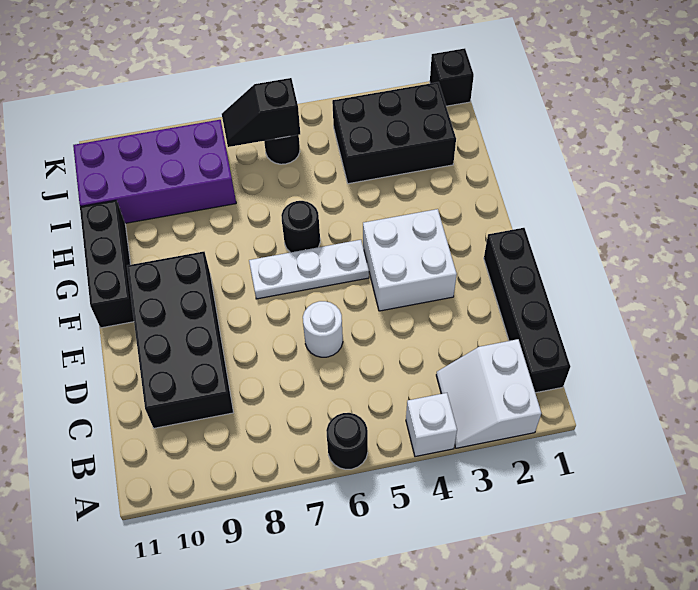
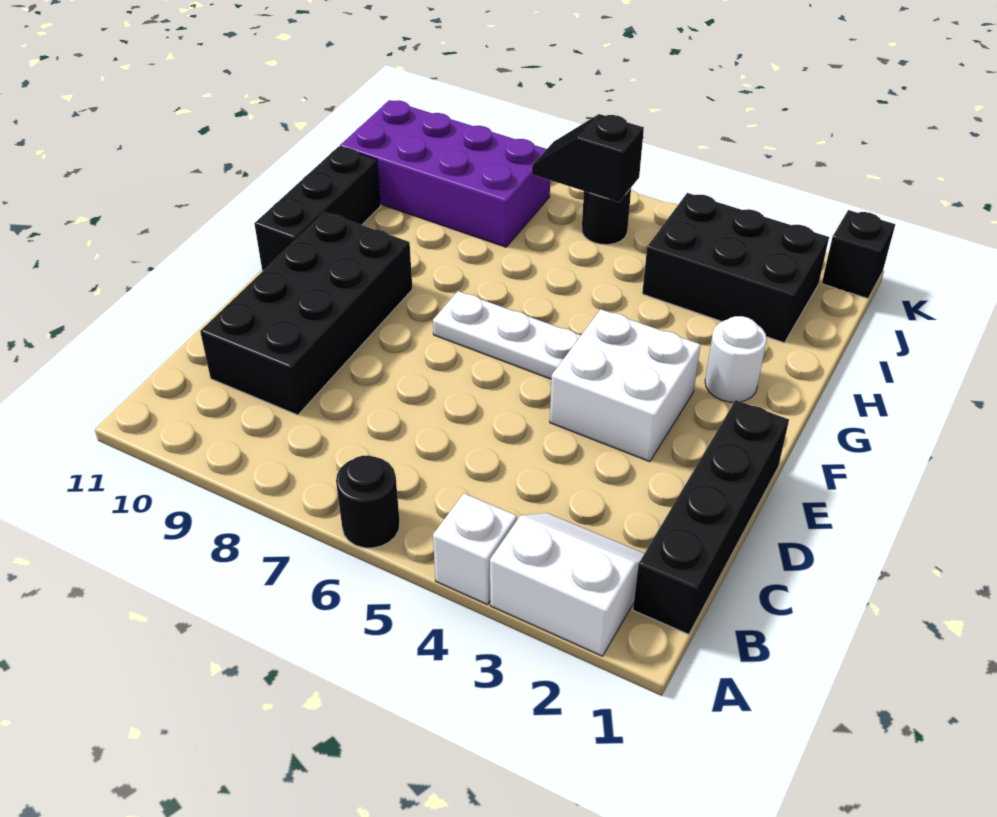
white slope A2:B3 level 1 top 2 -> white slope A2:B3 level 1 top A
white round brick D6 level 1 -> white round brick G2 level 1
black round brick G6 level 1 -> none

